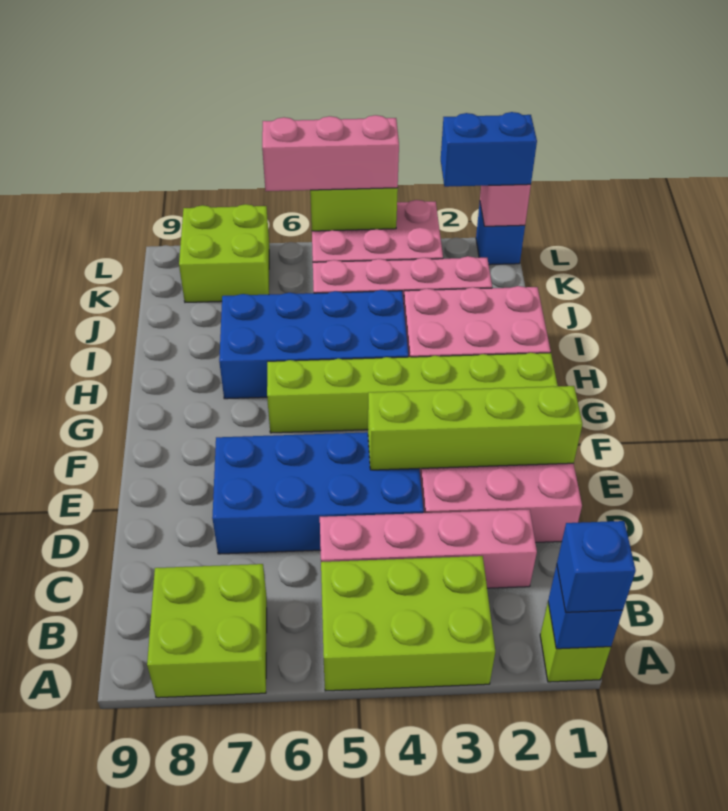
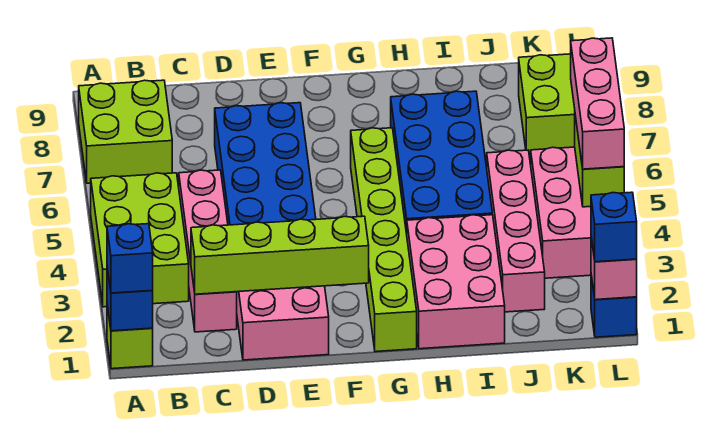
lime brick E1:E4 level 2 -> lime brick C2:F2 level 2
blue brick L1:L2 level 3 -> blue brick L1 level 3

